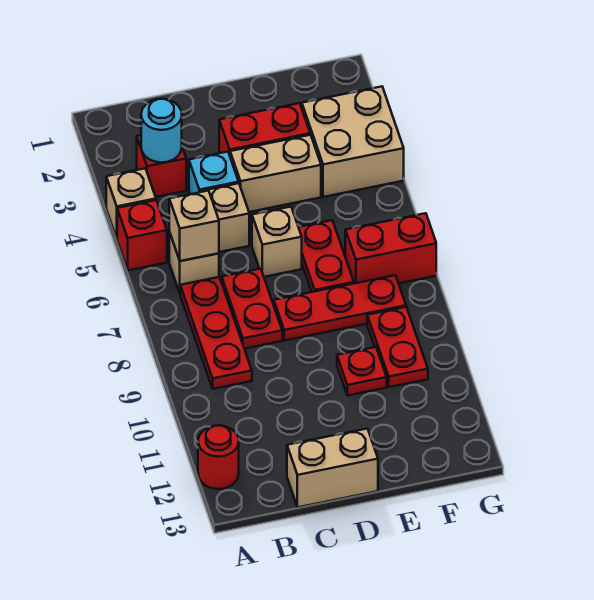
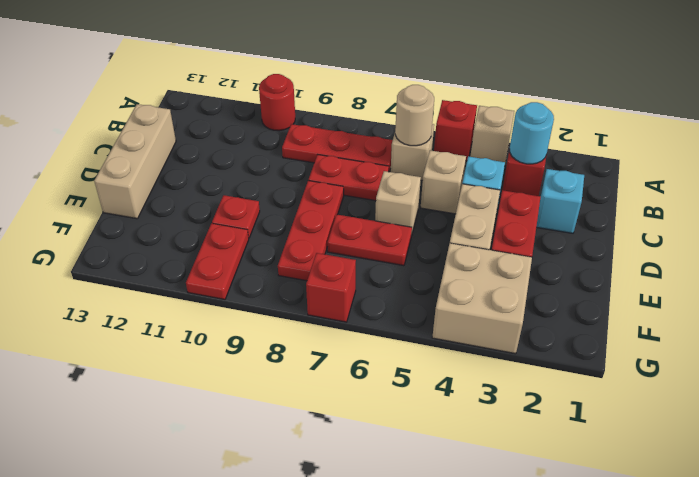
red round brick A12 level 1 -> red round brick A10 level 1
tan brick B6 level 2 -> tan round brick B6 level 2
none -> cyan brick C2 level 1
tan brick C13:D13 level 1 -> tan brick C13:E13 level 1
red brick F7:G7 level 1 -> red brick G7 level 1
red plate F9:F10 level 1 -> red plate F10:G10 level 1

